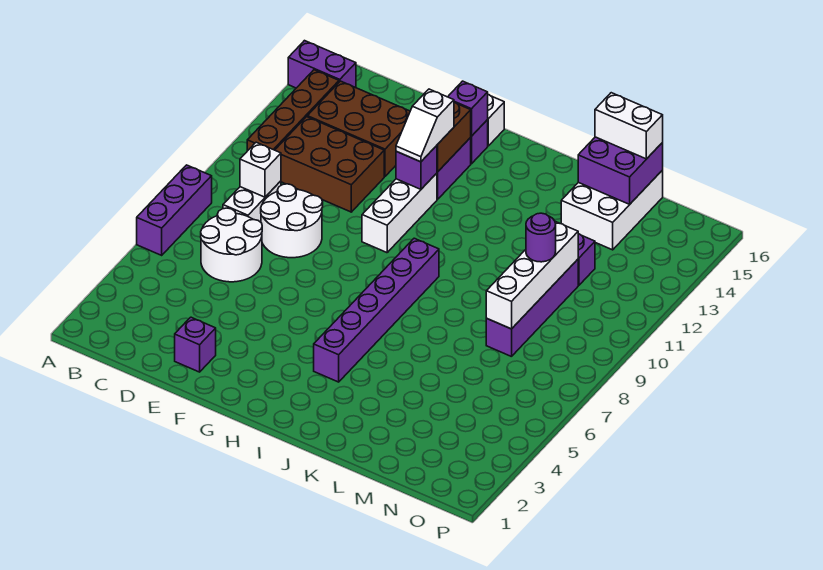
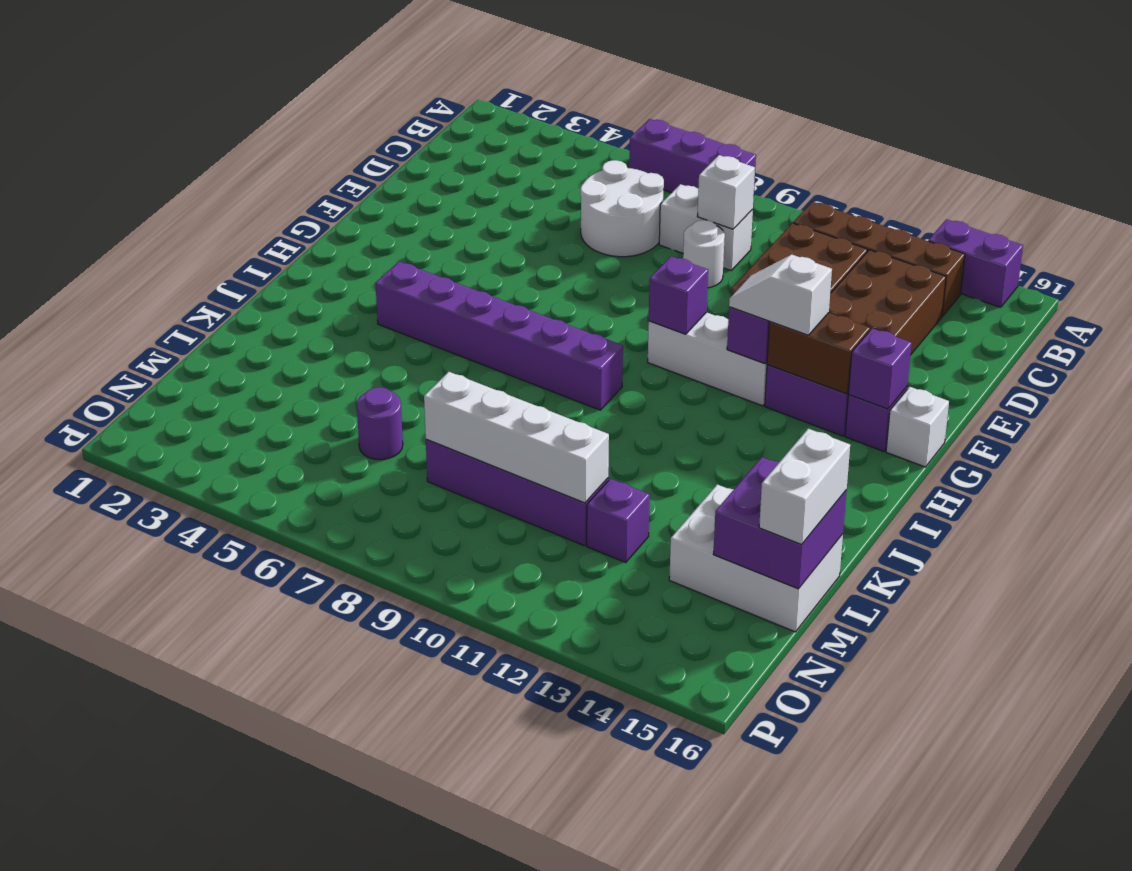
purple brick A15:B15 level 1 -> purple brick A14:A15 level 1
white round brick D8:E9 level 1 -> white round brick D9 level 1
purple brick E2 level 1 -> purple brick G10 level 2
purple round brick M10 level 3 -> purple round brick M6 level 1

